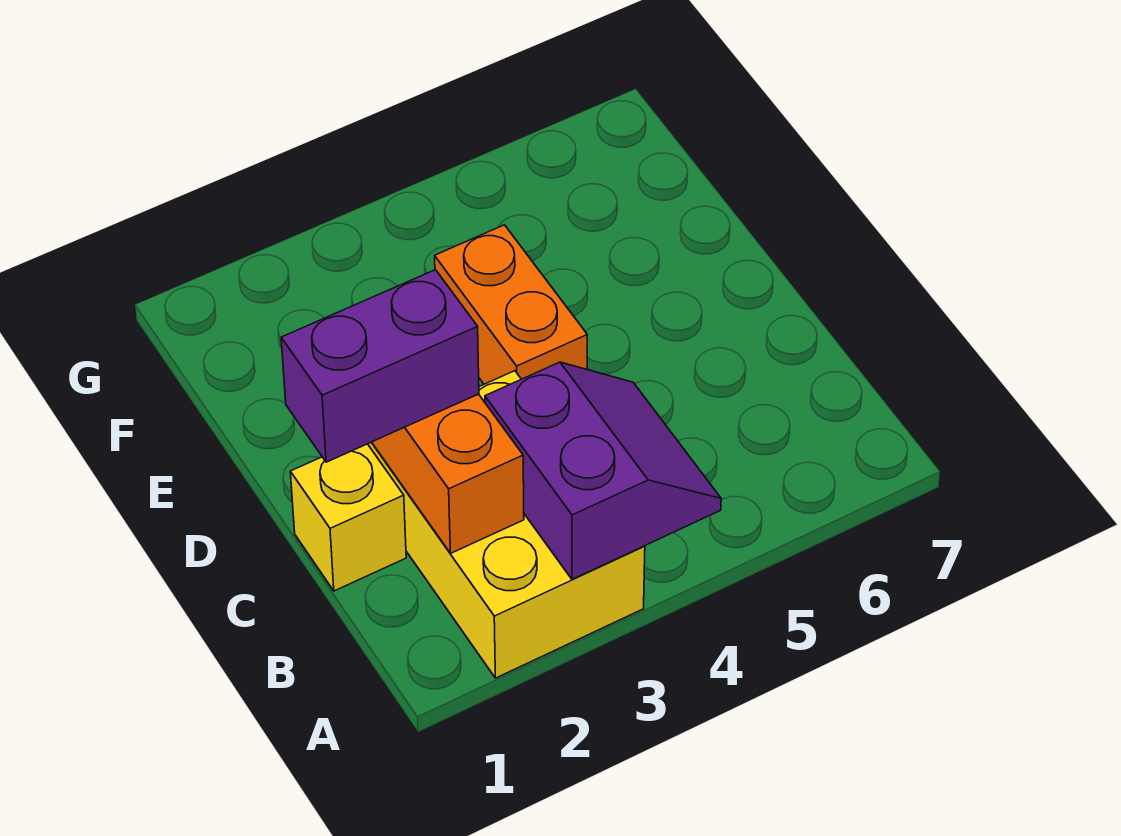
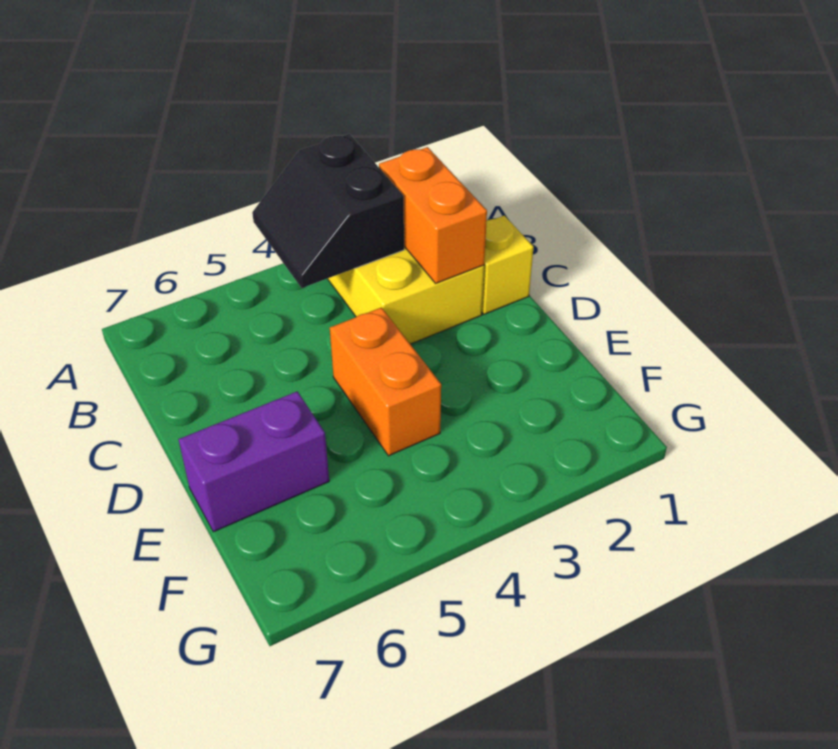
purple slope A3:B4 level 2 top 3 -> black slope A3:B4 level 2 top 3
purple brick C1:C2 level 3 -> purple brick E6:E7 level 1

